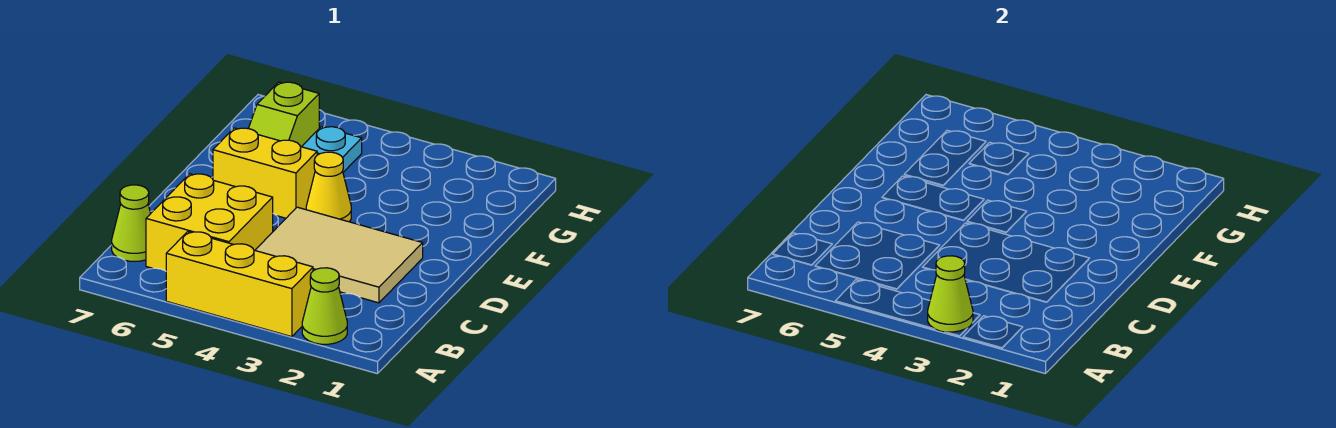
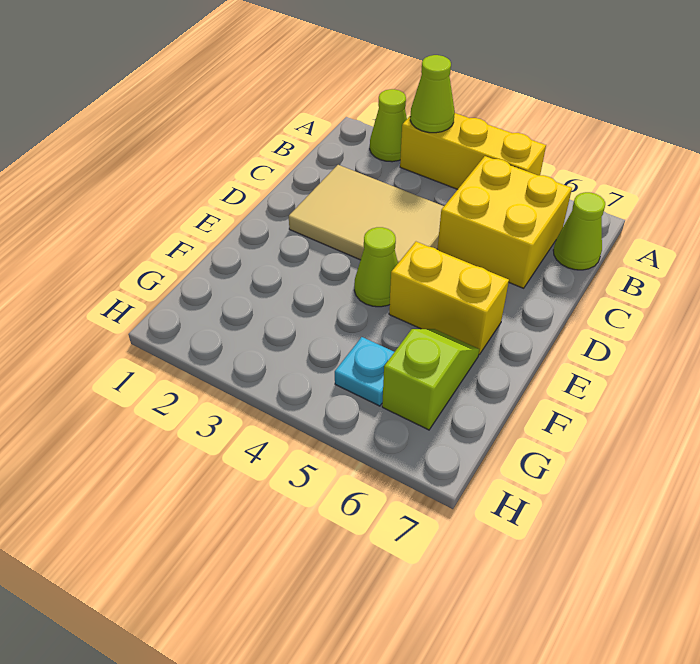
yellow cone E4 level 1 -> lime cone E4 level 1

